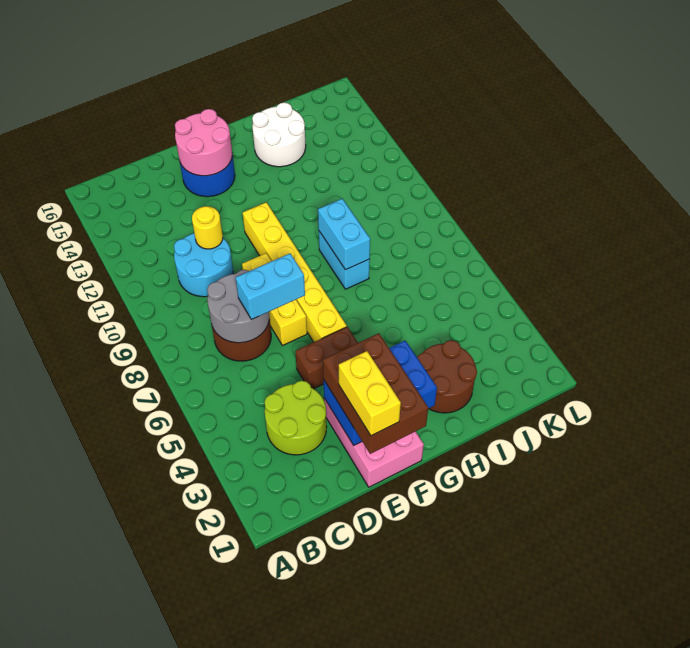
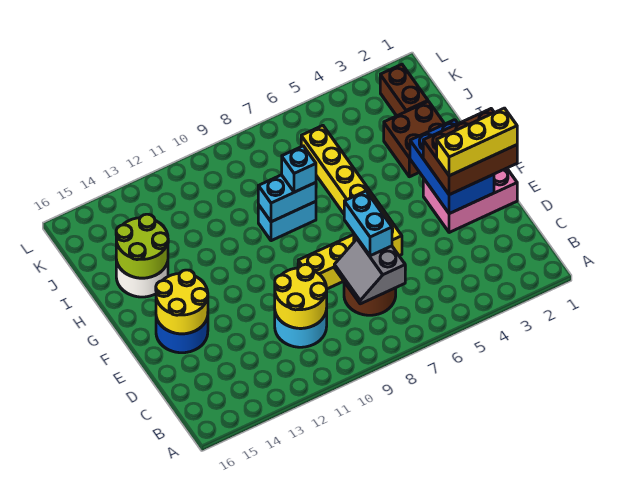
lime round brick C3:D4 level 1 -> lime round brick H14:I15 level 2
grey round brick C7:D8 level 2 -> grey slope C7:D8 level 2 top 7
yellow round brick D11 level 2 -> yellow round brick C10:D11 level 2
yellow brick E1:E2 level 4 -> yellow brick E1:E3 level 4
brown brick E5:F5 level 1 -> brown brick J2:K2 level 1
pink round brick E14:F15 level 2 -> yellow round brick E14:F15 level 2
yellow brick F6:F11 level 1 -> yellow brick E6:J6 level 1
brown round brick H2:I3 level 1 -> brown brick H2:I3 level 1
none -> cyan brick H8 level 3

